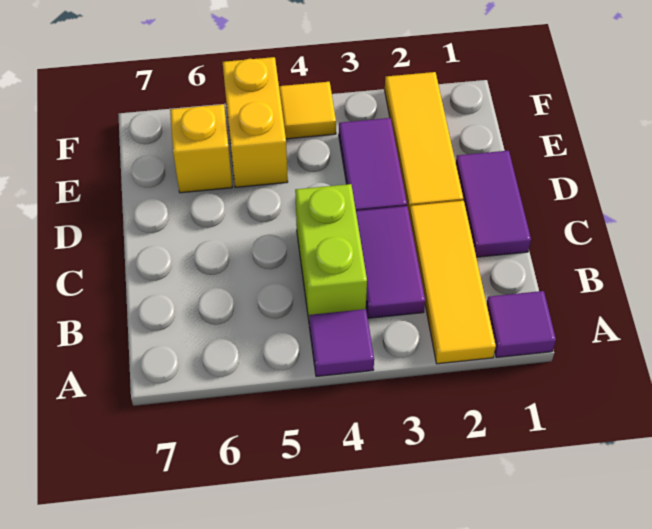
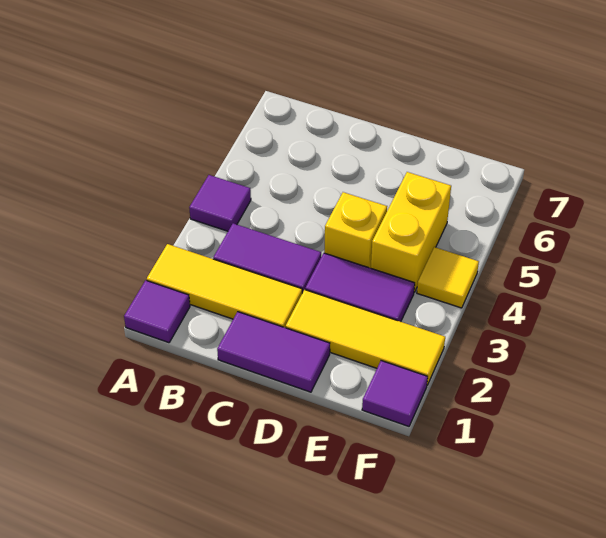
lime brick B4:C4 level 1 -> none
yellow brick E5:F5 level 1 -> yellow brick E4:E5 level 1
yellow brick E6 level 1 -> yellow brick D4 level 1
none -> purple tile F1 level 1

